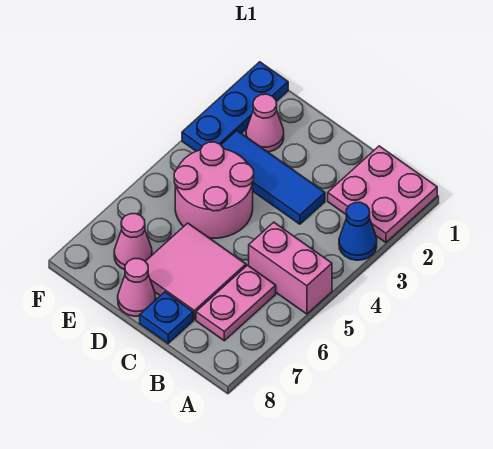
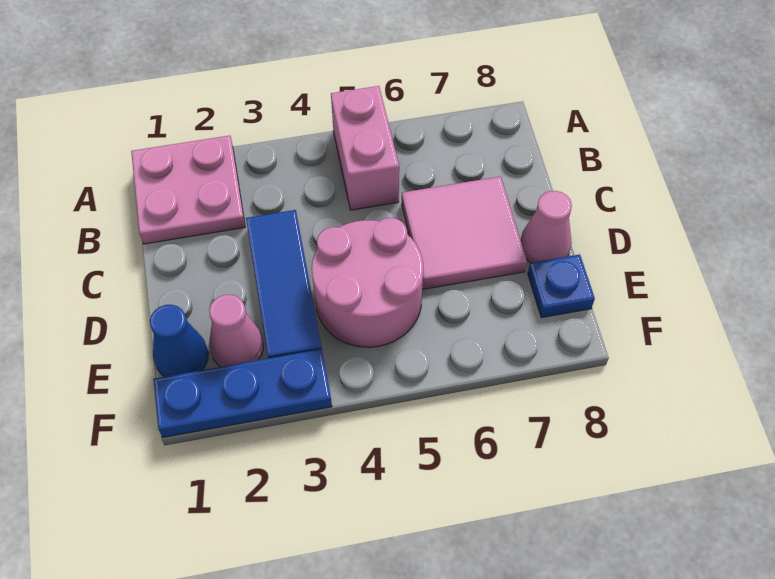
blue cone A3 level 1 -> blue cone E1 level 1
pink plate B6:B7 level 1 -> none
blue plate C8 level 1 -> blue plate E8 level 1
pink cone E7 level 1 -> none

